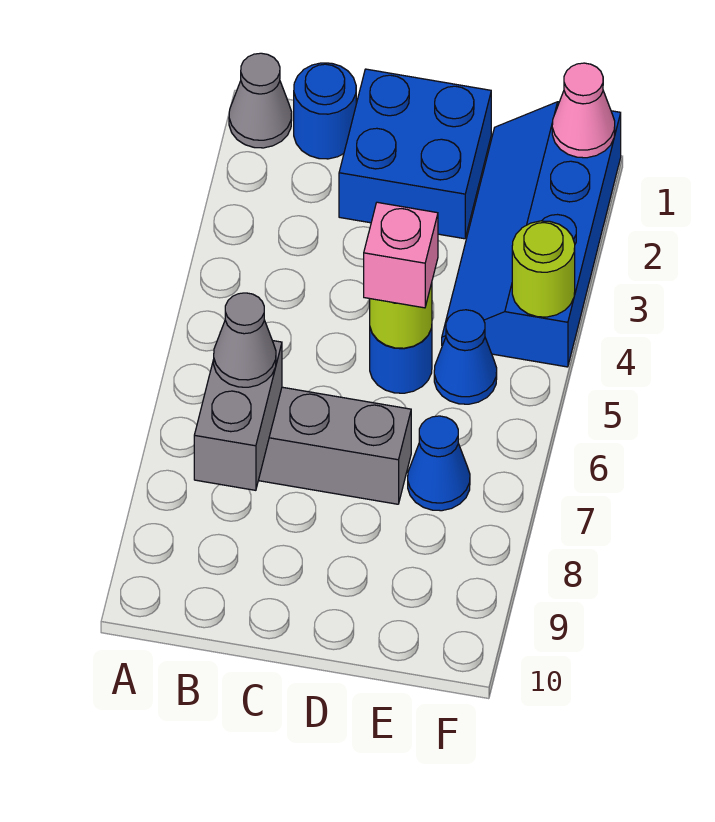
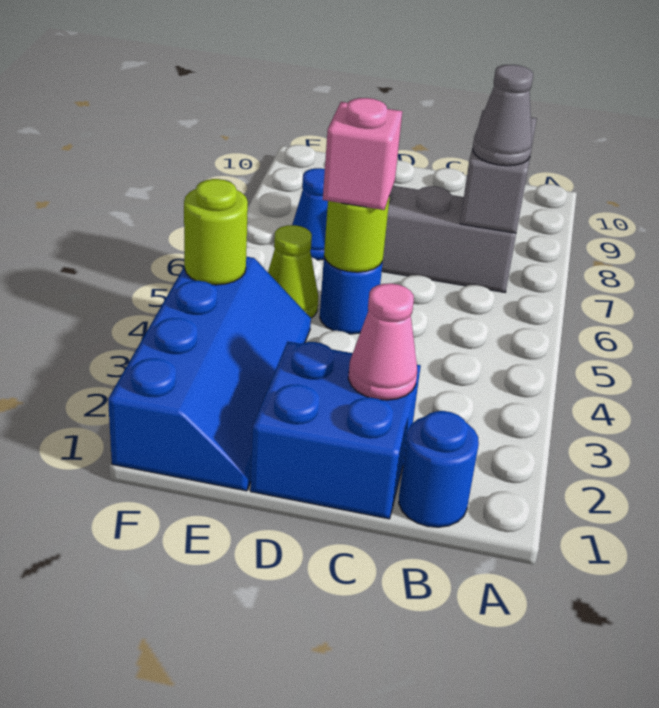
grey cone A1 level 1 -> none
blue cone E5 level 1 -> lime cone E5 level 1
pink cone F1 level 2 -> pink cone C2 level 2

